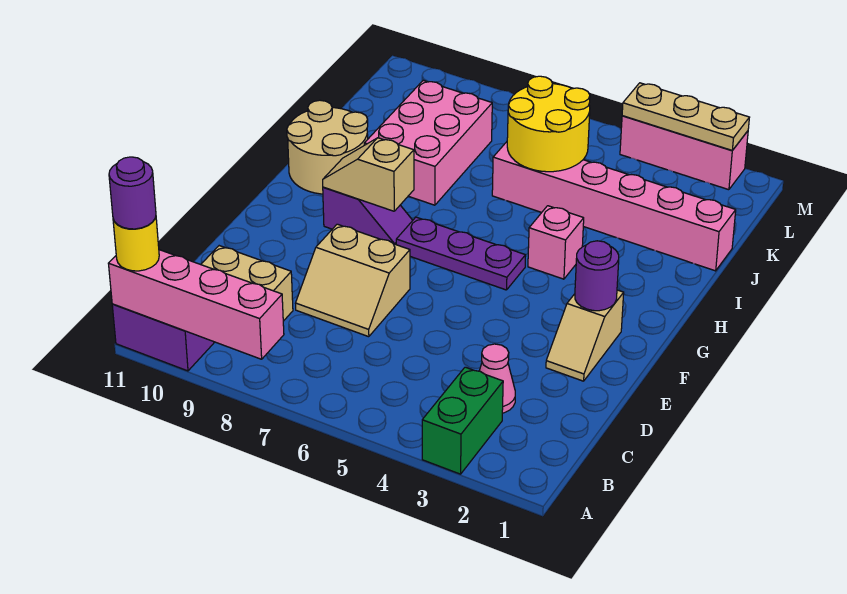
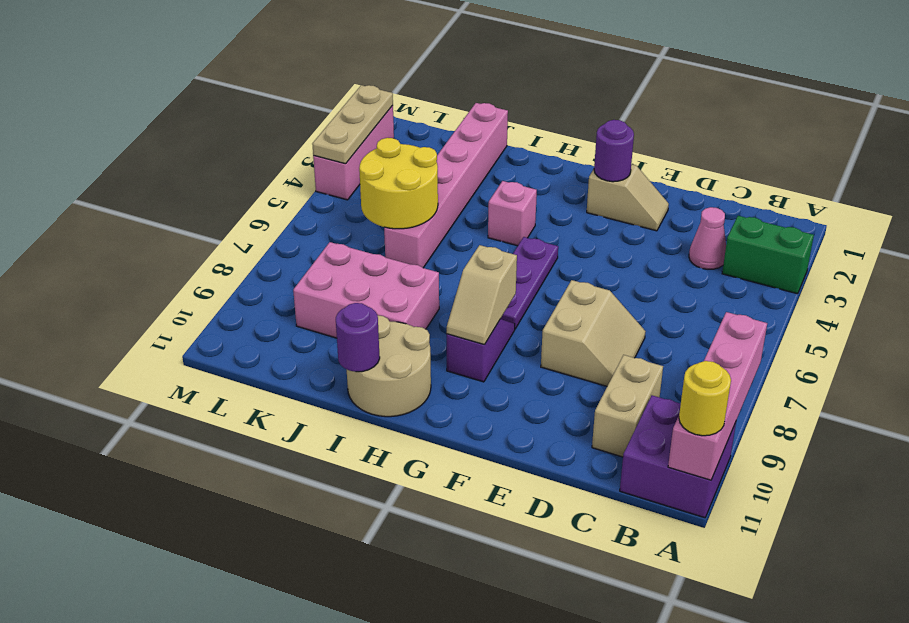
purple round brick A11 level 4 -> purple round brick I11 level 2

